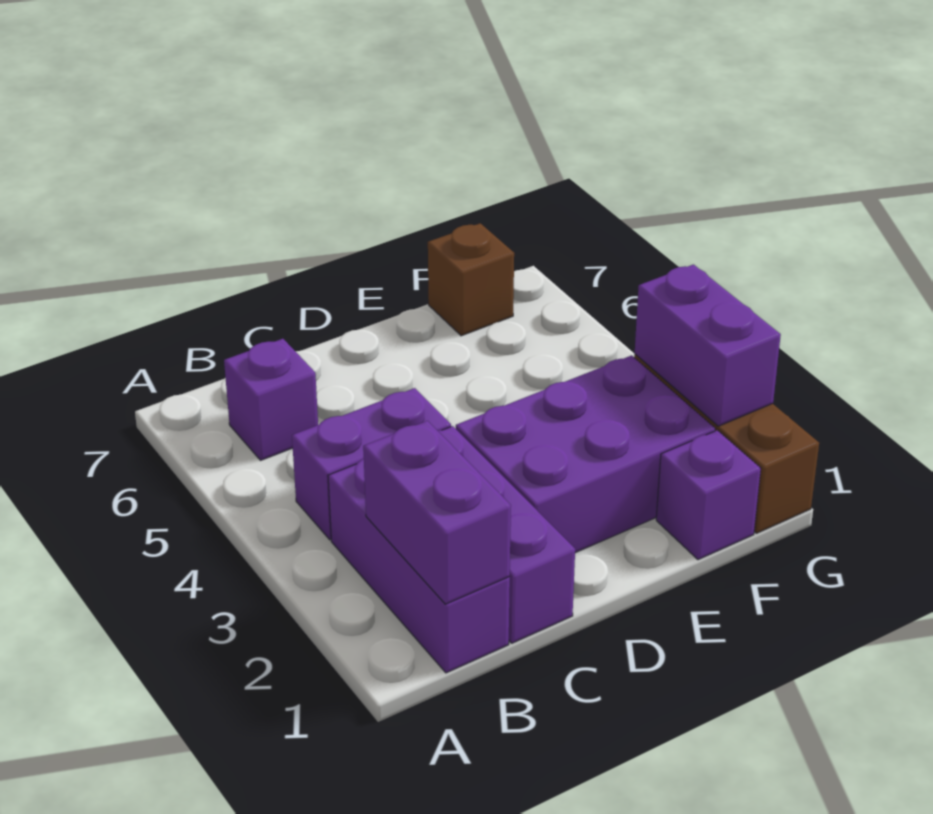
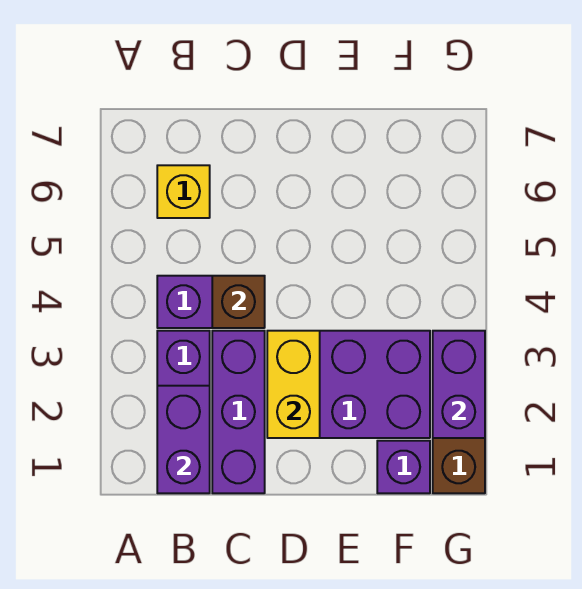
purple brick B6 level 1 -> yellow brick B6 level 1
none -> yellow brick D2:D3 level 2
brown brick F7 level 1 -> brown brick C4 level 2

